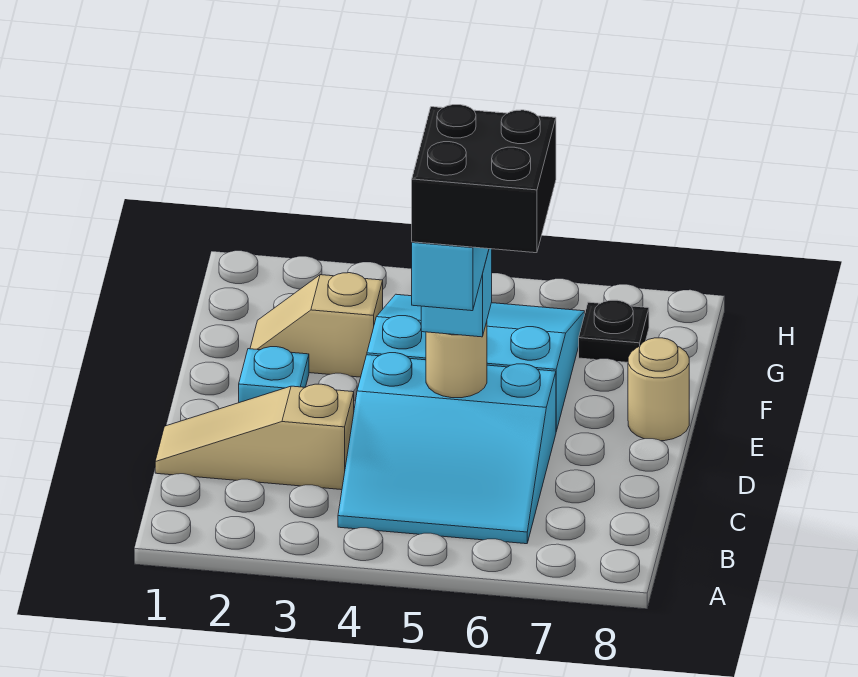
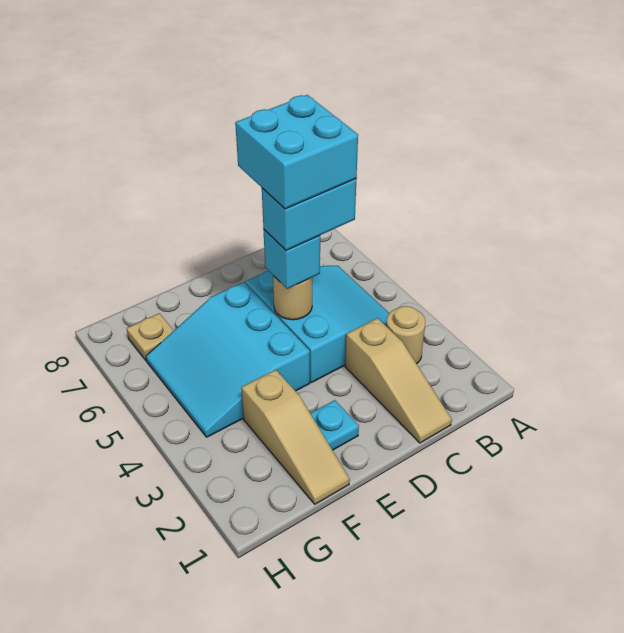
black brick C5:D6 level 5 -> cyan brick C5:D6 level 5
tan round brick E8 level 1 -> tan round brick B3 level 1
tan slope F2:F3 level 1 top 3 -> tan slope F1:F3 level 1 top 3
black plate G7 level 1 -> tan plate G7 level 1

